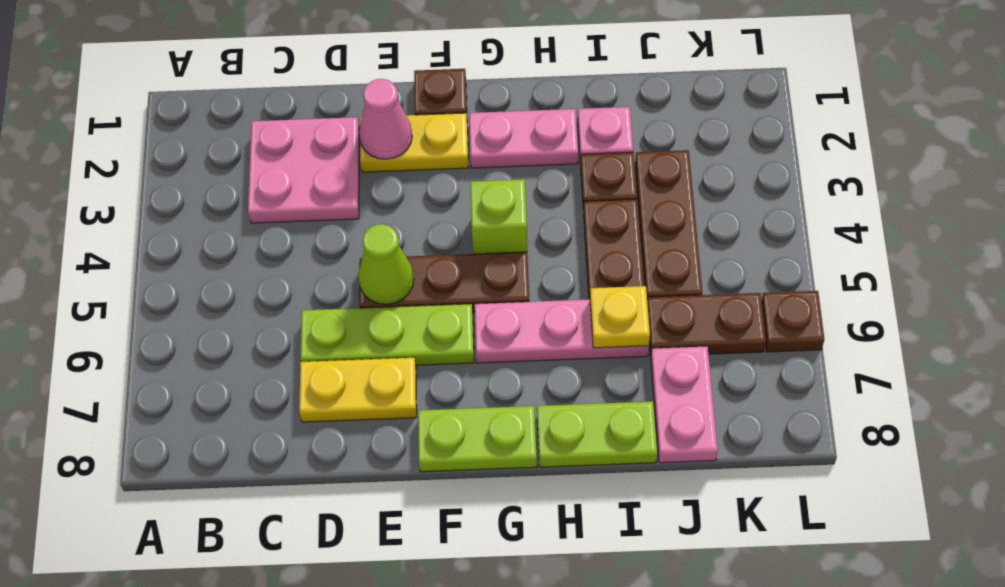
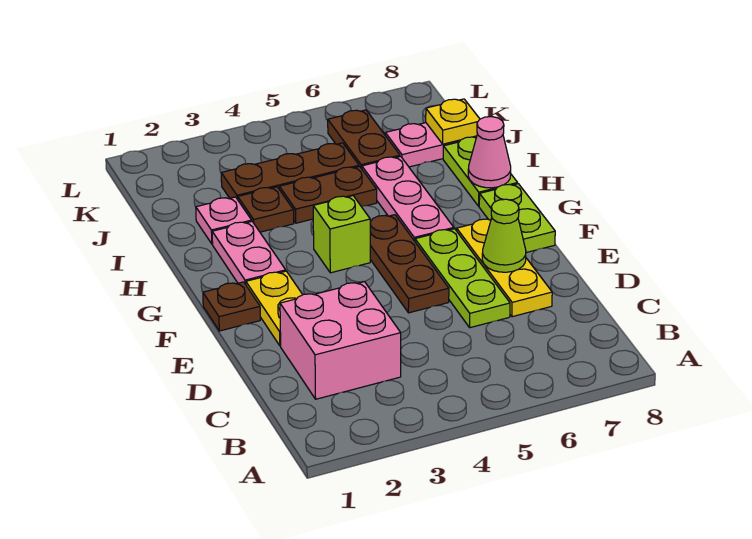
pink plate C2:D3 level 1 -> pink brick C2:D3 level 1
yellow plate D7:E7 level 1 -> yellow plate D7:F7 level 1
pink cone E2 level 2 -> pink cone H8 level 2
lime cone E5 level 2 -> lime cone E7 level 2
yellow plate I6 level 2 -> yellow plate J8 level 2
brown plate L6 level 1 -> none

